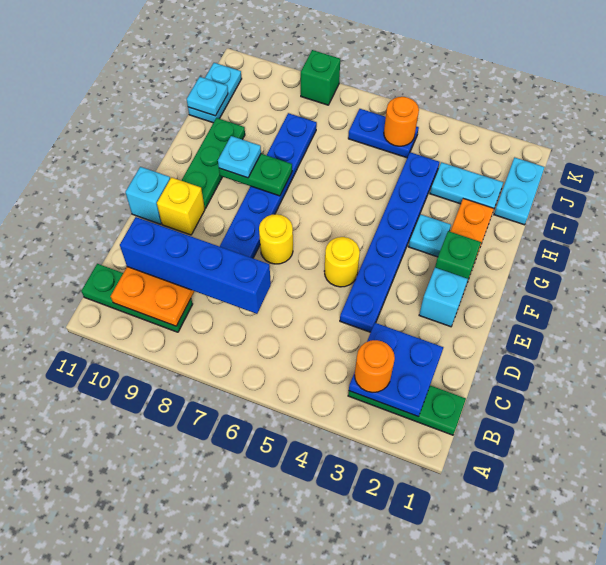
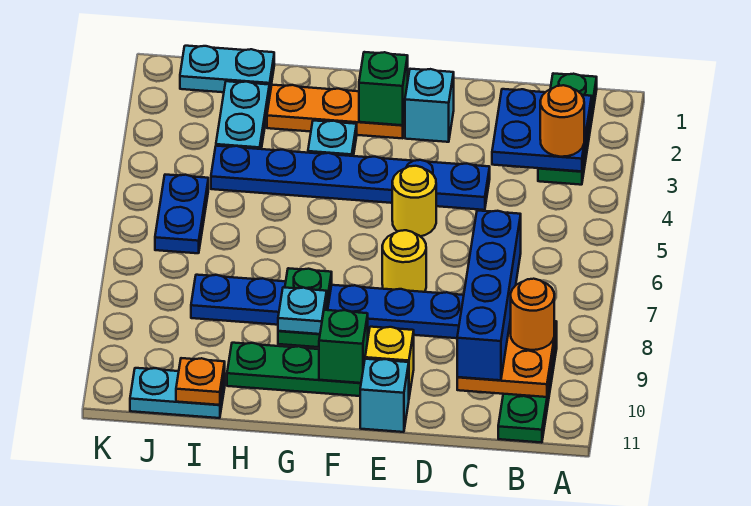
cyan plate I11 level 2 -> orange plate I11 level 2
orange round brick J5 level 2 -> orange round brick B9 level 3
green brick K8 level 1 -> green brick F10 level 2

